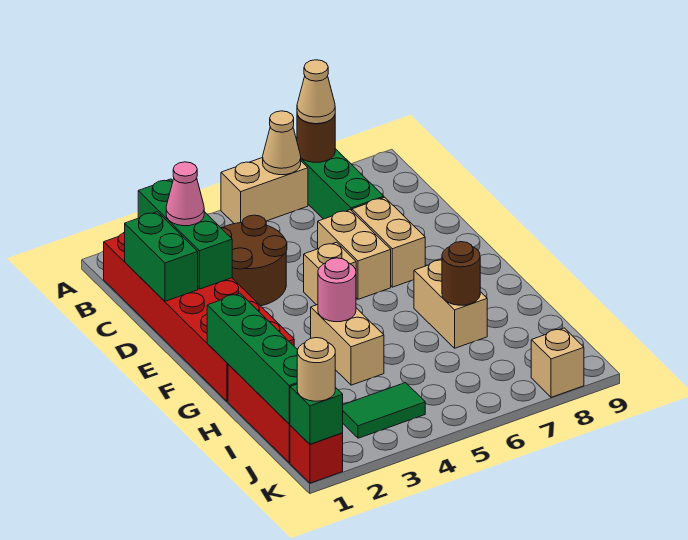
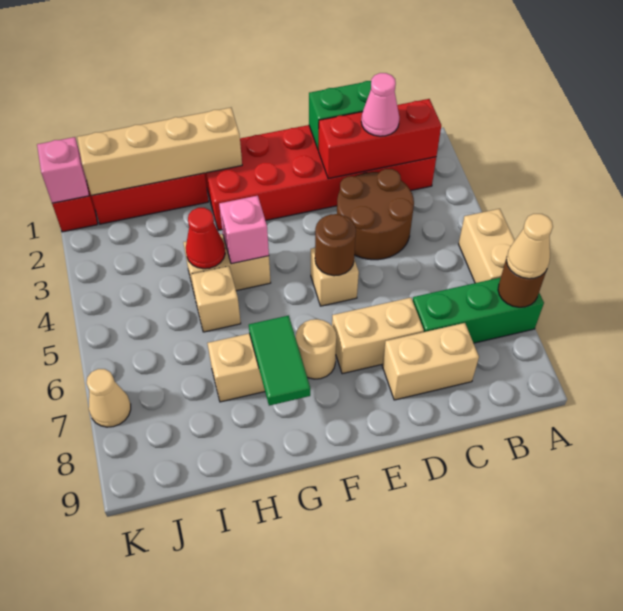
tan cone A6 level 2 -> tan cone K7 level 1
green brick B2:D2 level 2 -> red brick B2:D2 level 2
tan brick D6:E6 level 1 -> tan brick C8:D8 level 1
green brick G1:J1 level 2 -> tan brick G1:J1 level 2
pink round brick G4 level 2 -> pink brick G4 level 2
none -> red cone H4 level 2
brown round brick H7 level 2 -> brown round brick E5 level 2
green tile J3:J4 level 1 -> green tile G7:G8 level 2
green brick K1 level 2 -> pink brick K1 level 2
tan round brick K1 level 3 -> tan round brick F7 level 1
tan brick K8 level 1 -> tan brick H5 level 1

